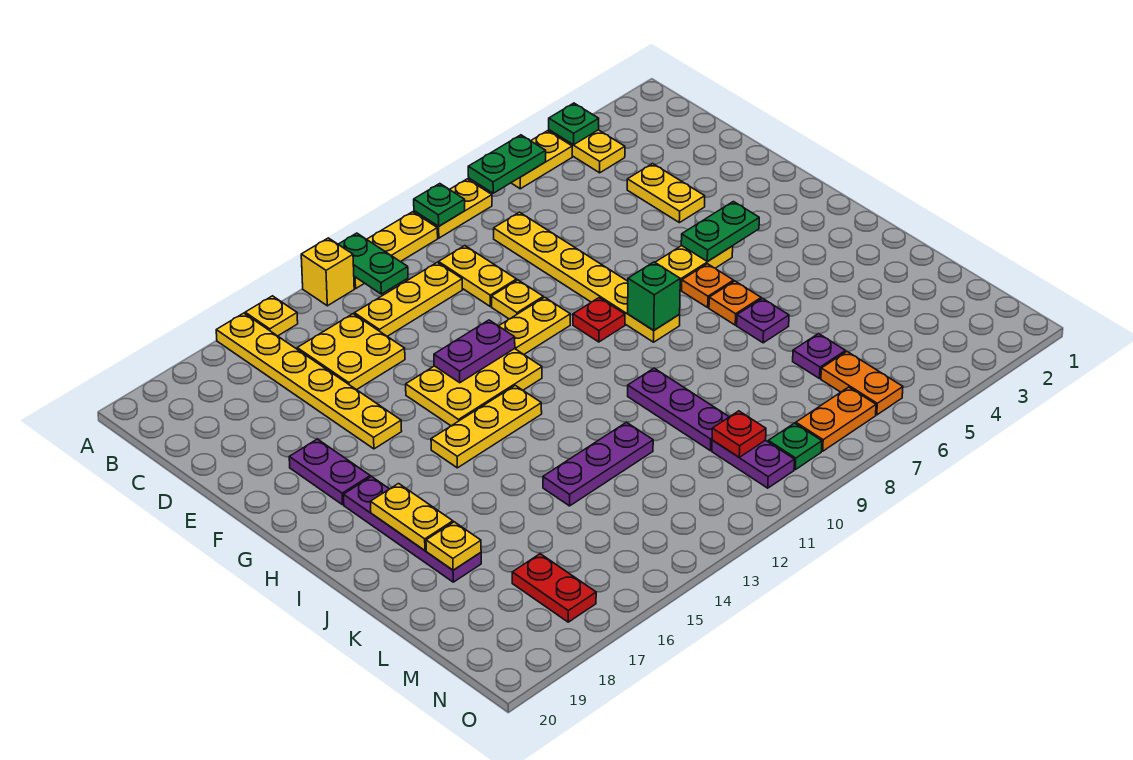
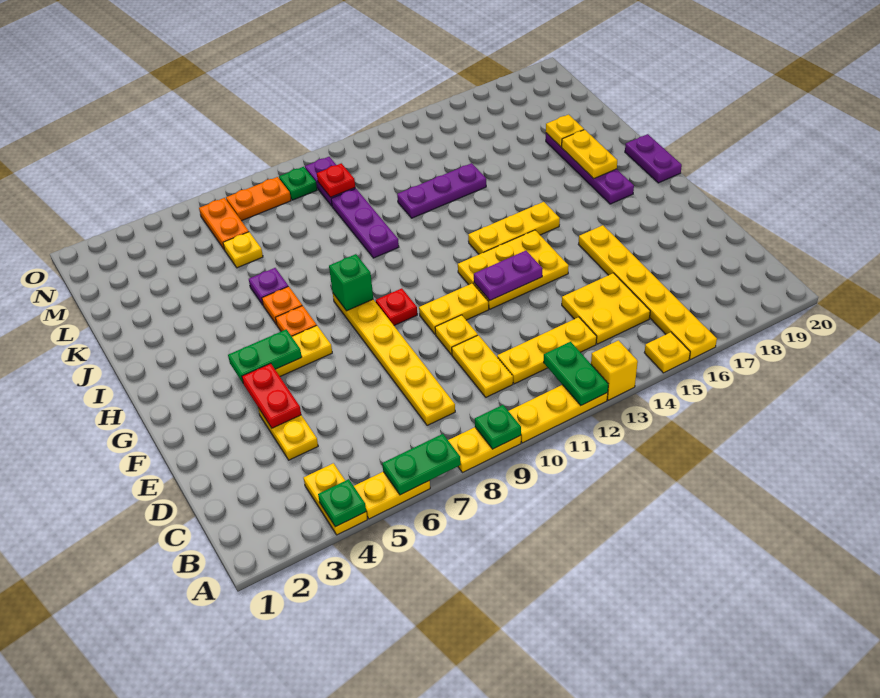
purple plate F18:G18 level 1 -> purple plate H20:I20 level 1
purple plate L6 level 1 -> yellow plate L6 level 1
red plate M17:N17 level 1 -> red plate E4:F4 level 2

